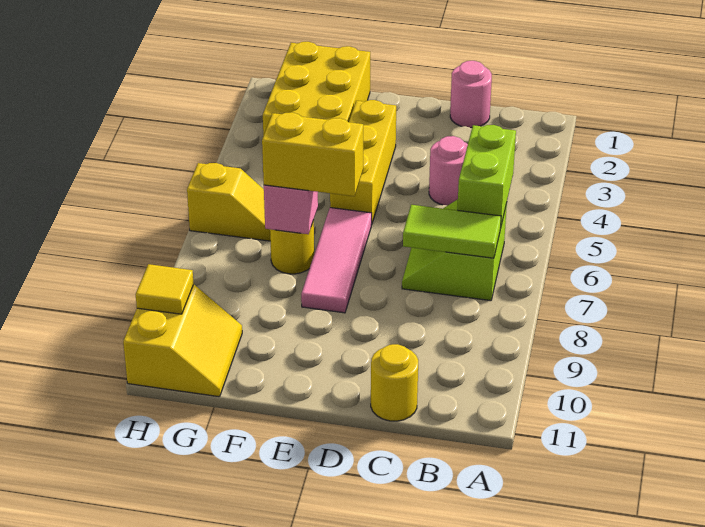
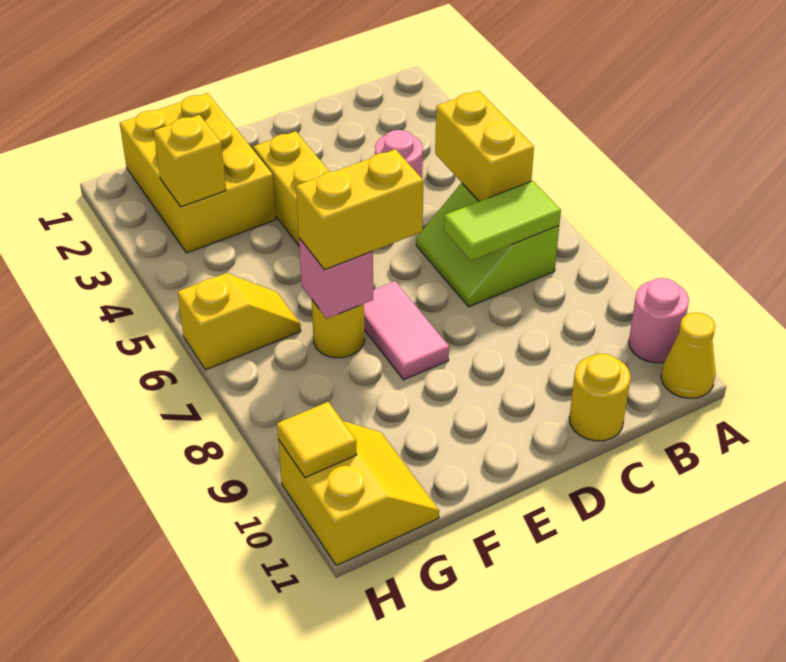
none -> yellow cone A11 level 1
lime brick B5:B6 level 2 -> yellow brick B5:B6 level 2
pink round brick C1 level 1 -> pink round brick A10 level 1
pink tile E6:E8 level 1 -> pink tile E7:E8 level 1
none -> yellow brick G3 level 2

